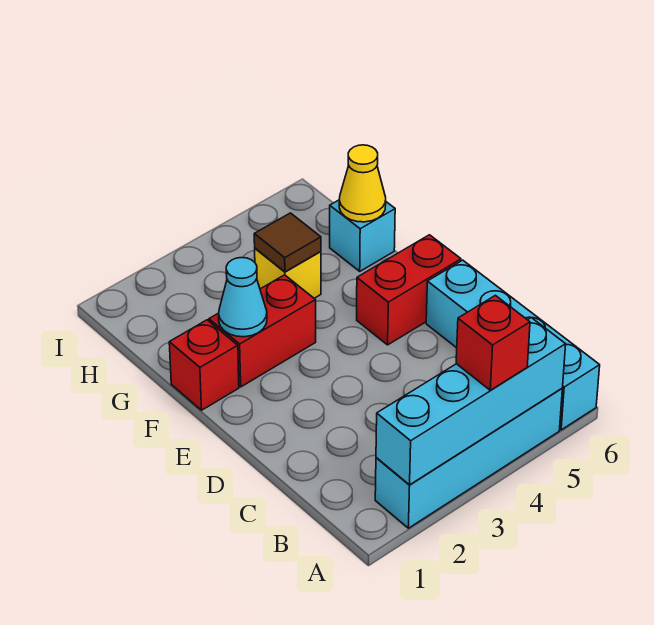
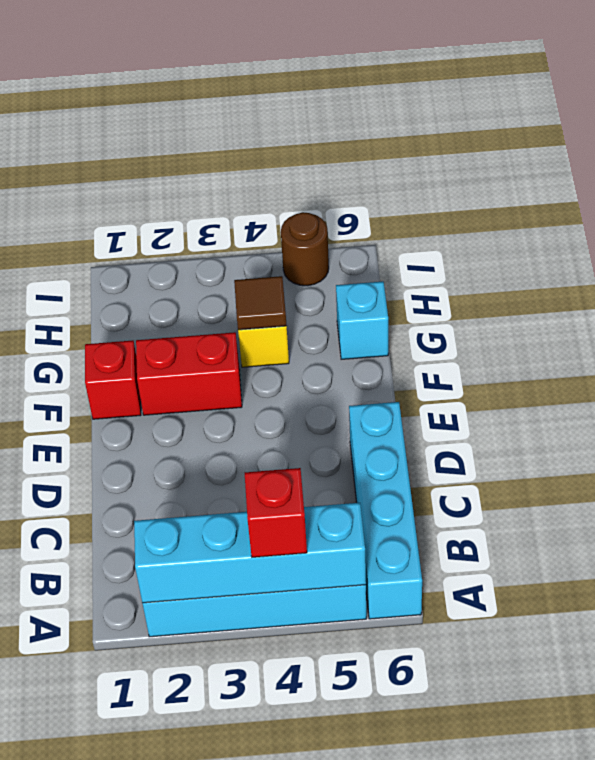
red brick E5:E6 level 1 -> none
cyan cone F2 level 2 -> none
yellow cone G6 level 2 -> none
none -> brown round brick I5 level 1

